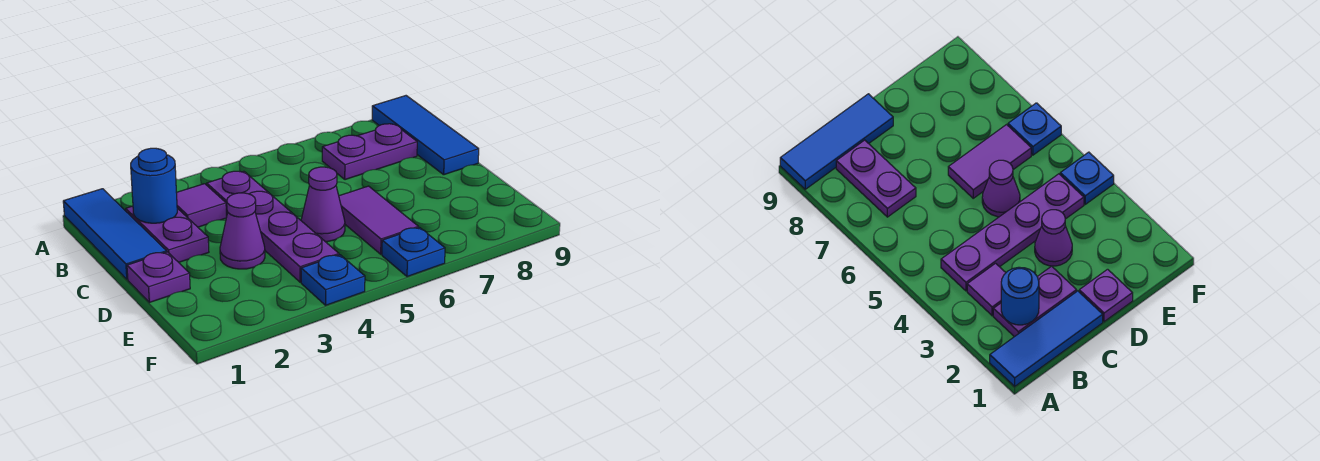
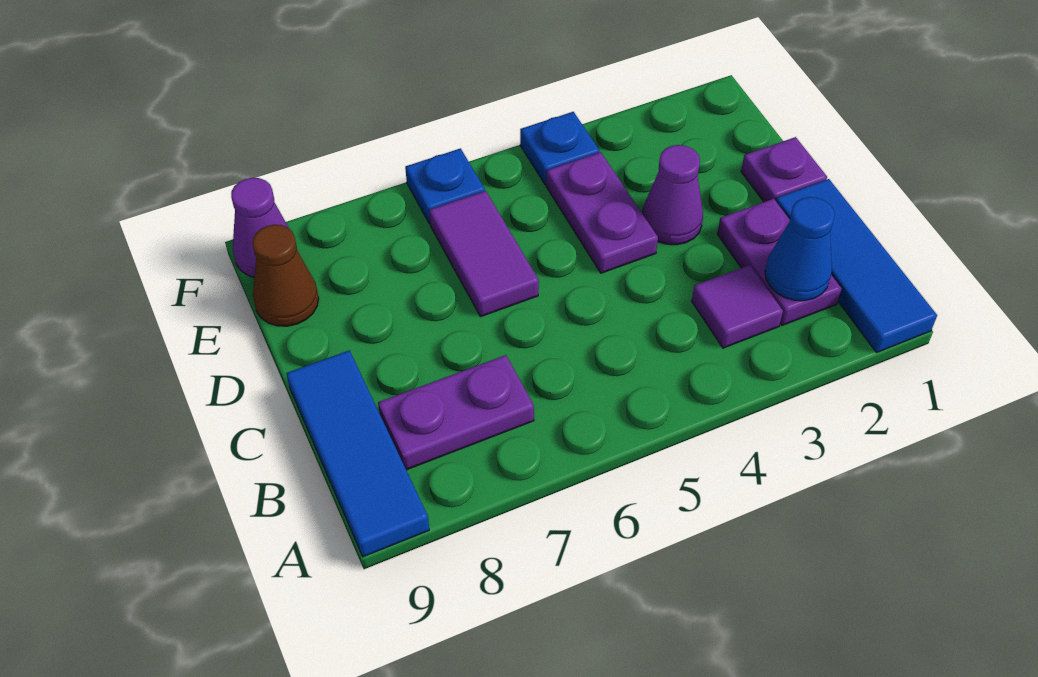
blue round brick B2 level 2 -> blue cone B2 level 2
purple plate B4:E4 level 1 -> purple plate D4:E4 level 1
purple cone D5 level 1 -> purple cone F9 level 1
none -> brown cone E9 level 1

